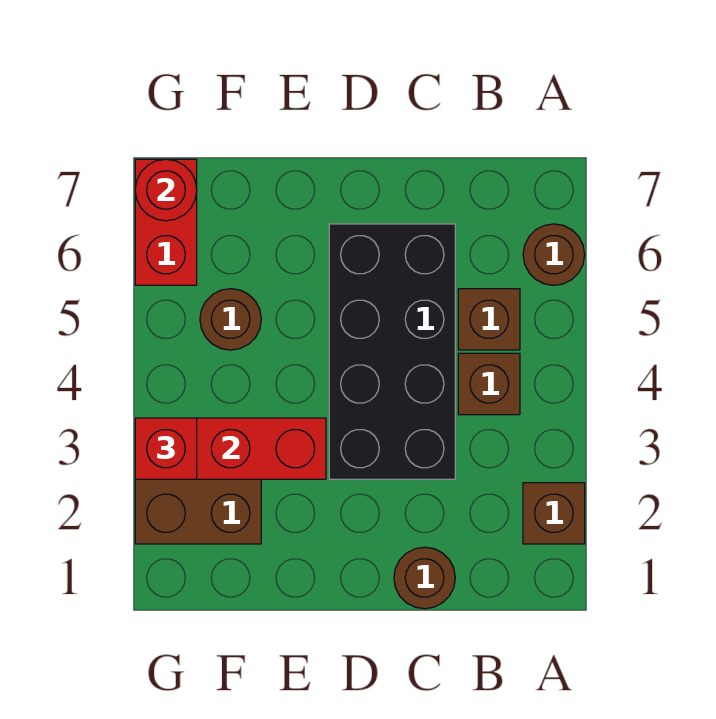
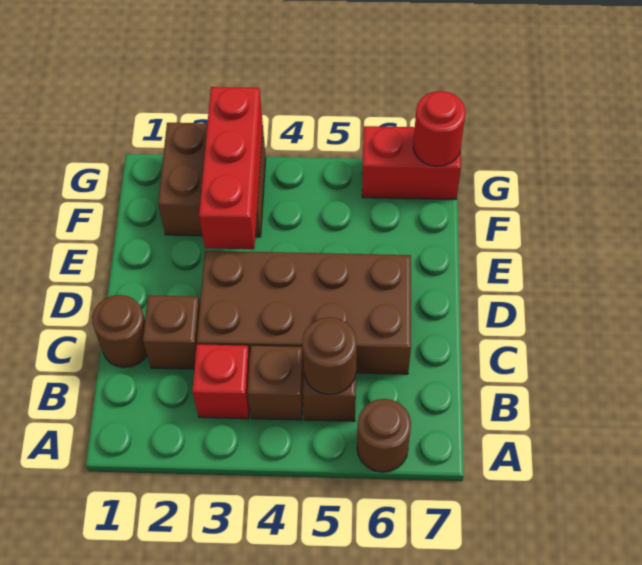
brown brick A2 level 1 -> brown brick C2 level 1
black brick C3:D6 level 1 -> brown brick C3:D6 level 1
brown round brick F5 level 1 -> brown round brick B5 level 2
red brick G3 level 3 -> red brick B3 level 1

